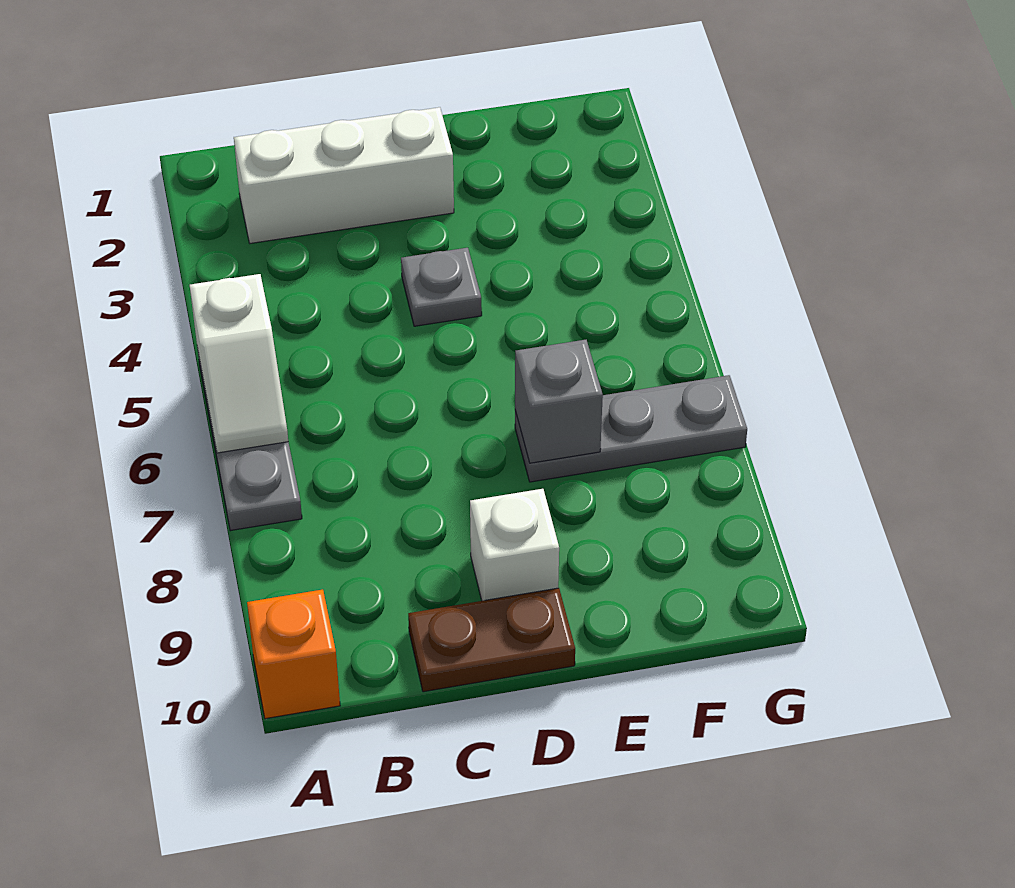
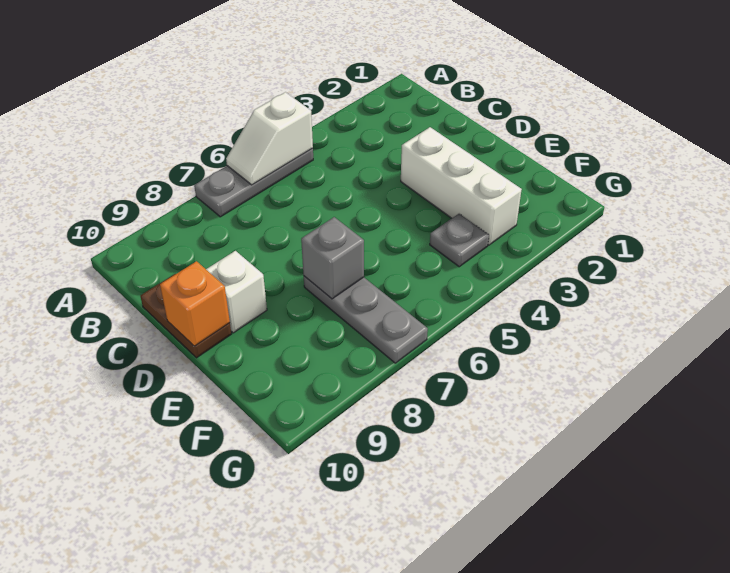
orange brick A10 level 1 -> orange brick D10 level 2
white brick B2:D2 level 1 -> white brick D3:F3 level 1
grey plate D4 level 1 -> grey plate F4 level 1

